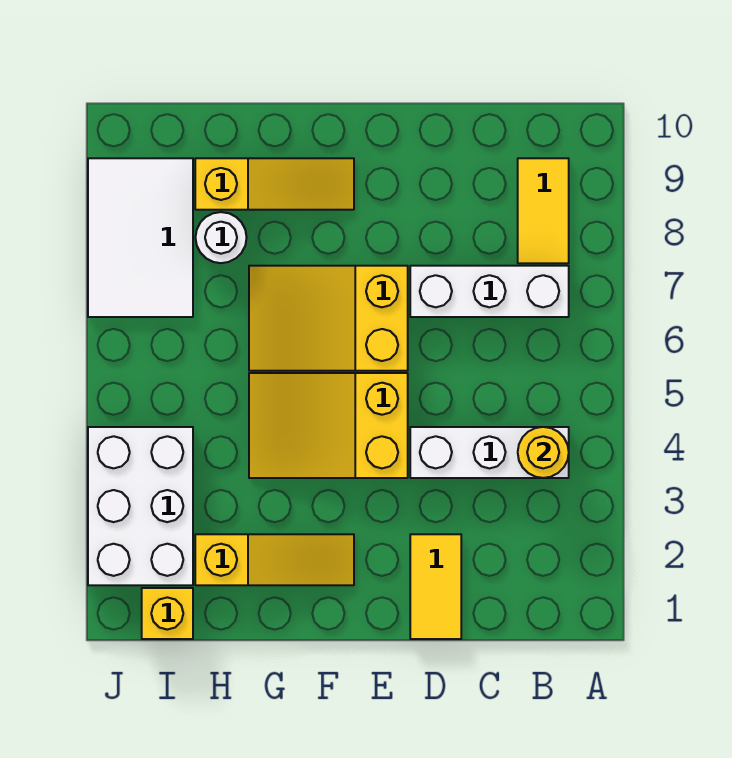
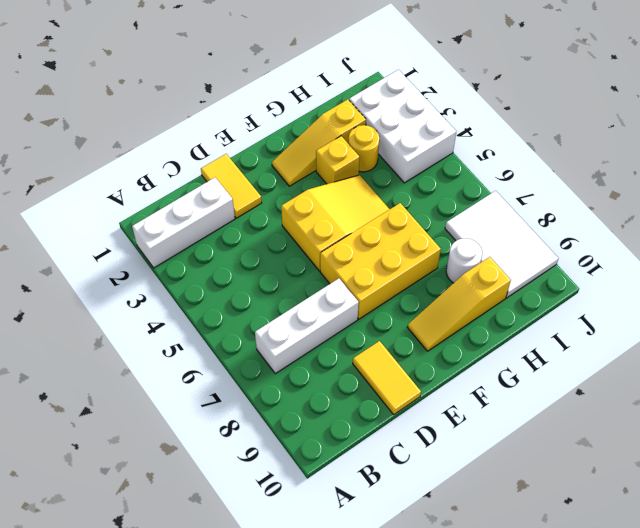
white brick B4:D4 level 1 -> white brick A2:C2 level 1
yellow round brick B4 level 2 -> yellow round brick H3 level 1
yellow tile B8:B9 level 1 -> yellow tile D9:D10 level 1
yellow slope E6:G7 level 1 top E -> yellow brick E6:G7 level 1
yellow brick I1 level 1 -> yellow brick G3 level 1

